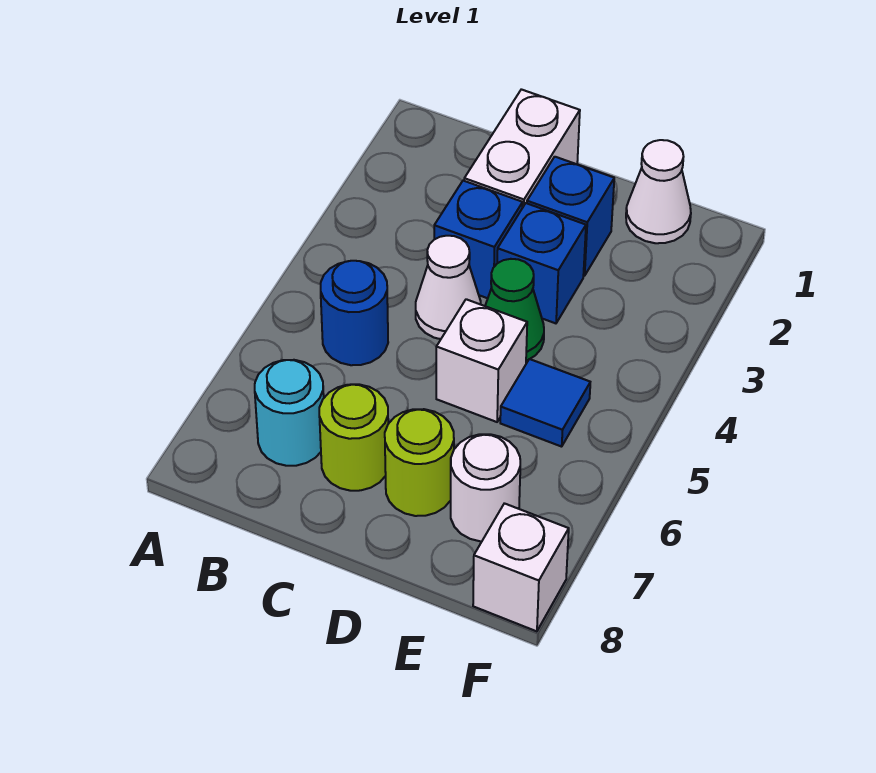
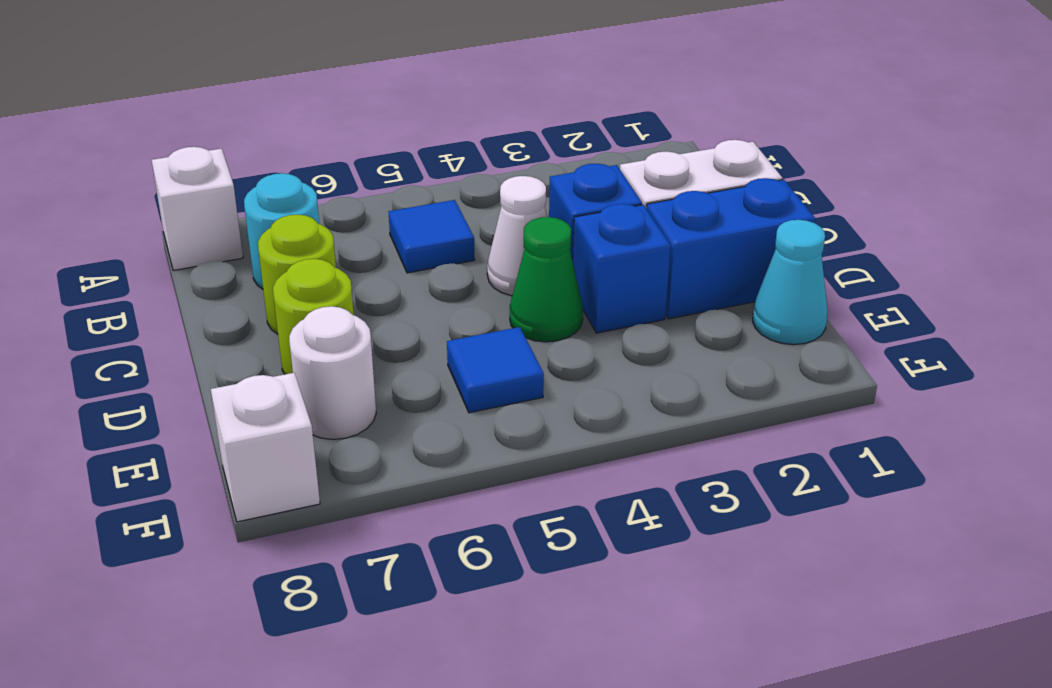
blue round brick B5 level 1 -> blue tile B5 level 1
blue brick D2 level 1 -> blue brick D1:D2 level 1
white brick D5 level 1 -> white brick A8 level 1
white cone E1 level 1 -> cyan cone E1 level 1

